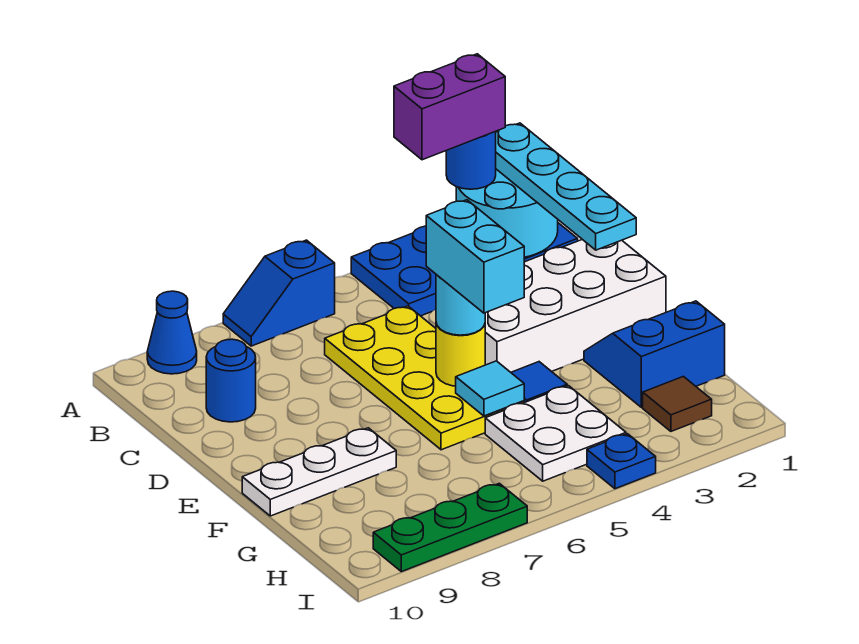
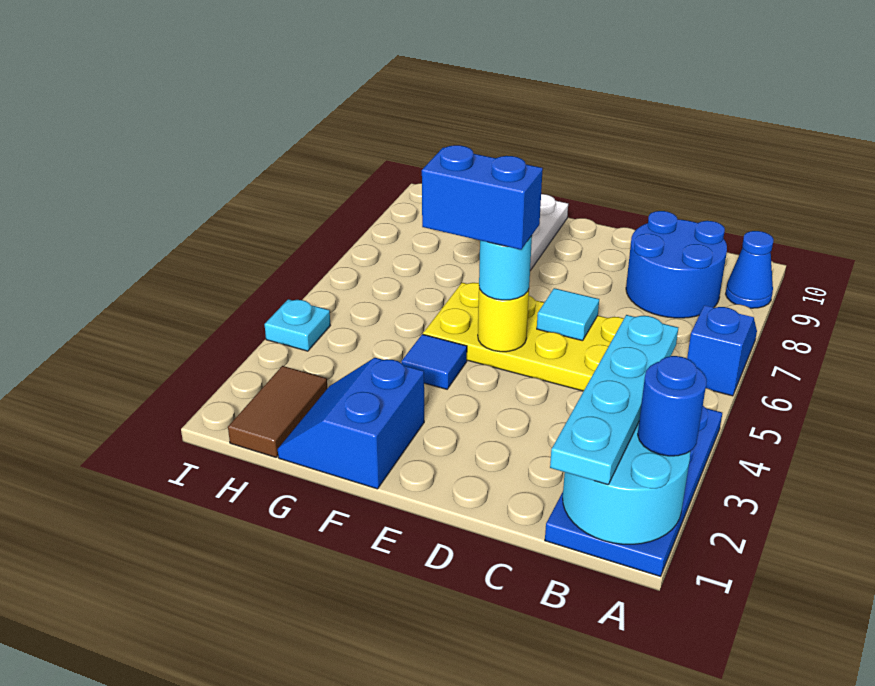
cyan plate A1:D1 level 3 -> cyan plate B1:B4 level 3
purple brick A2:A3 level 4 -> none
blue round brick C9 level 1 -> blue round brick B8:C9 level 1
white brick D1:E4 level 1 -> none
cyan brick E5:F5 level 4 -> blue brick E5:F5 level 4
blue slope F1:G2 level 1 top G -> blue slope F1:G2 level 1 top F
cyan tile F5 level 2 -> cyan tile D6 level 2
white plate G4:H5 level 1 -> none
brown tile H2 level 1 -> brown tile H1:H2 level 1
blue plate I4 level 1 -> cyan plate I4 level 1
green plate I7:I9 level 1 -> none

